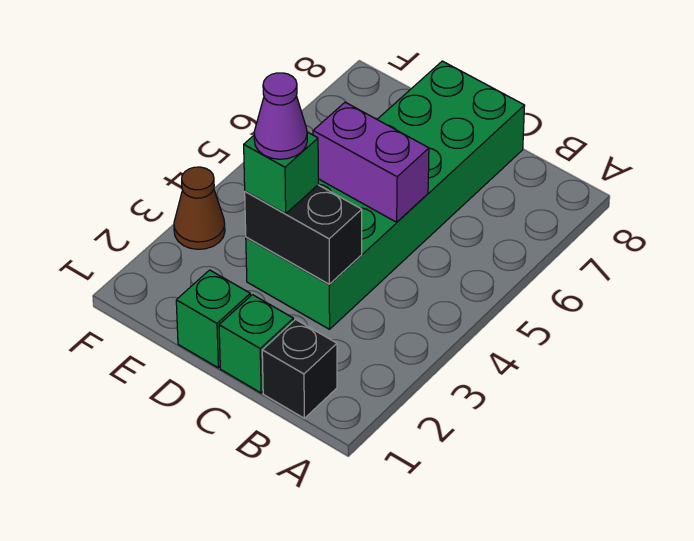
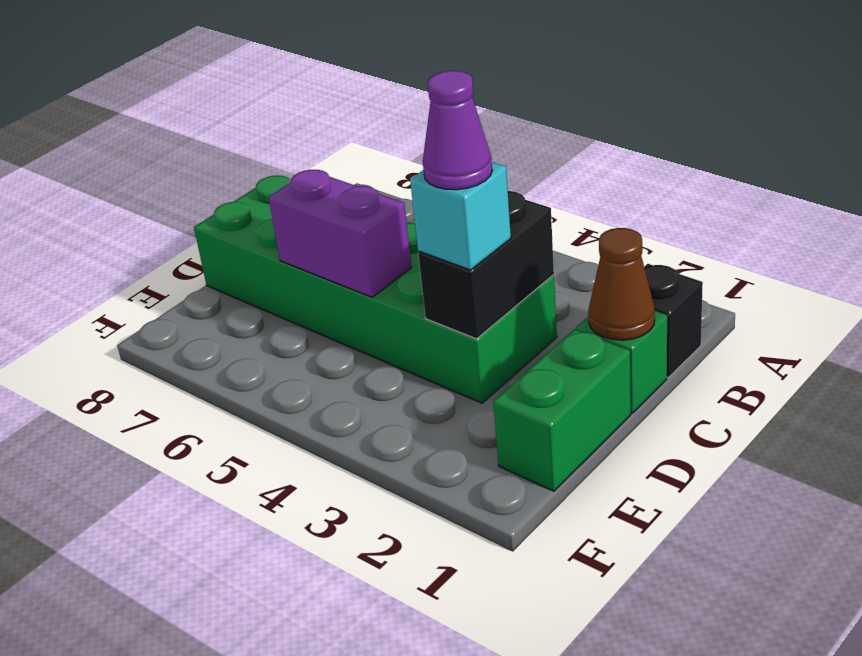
purple brick C5:D5 level 2 -> purple brick D5:D6 level 2
green brick D1 level 1 -> green brick D1:E1 level 1
green brick D3 level 3 -> cyan brick D3 level 3
brown cone F3 level 1 -> brown cone C1 level 2

